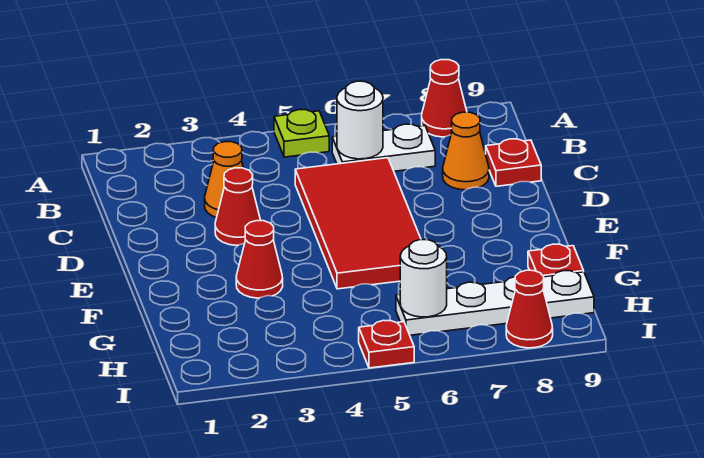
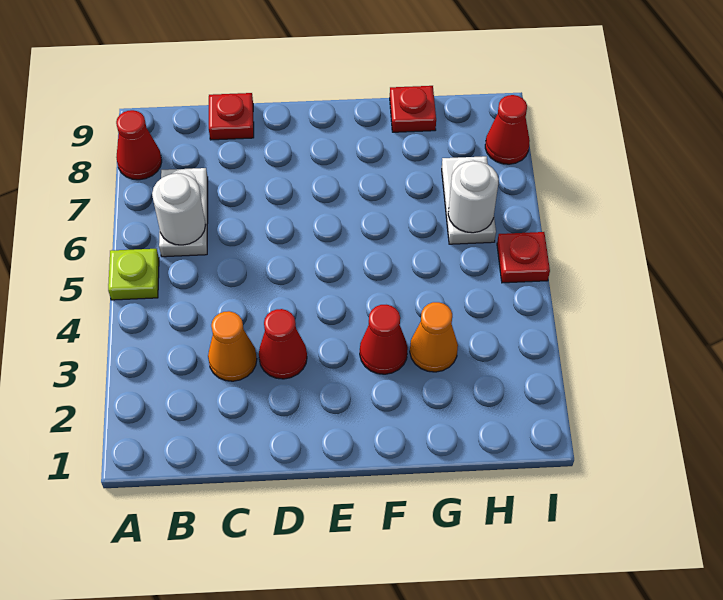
red tile C5:F6 level 1 -> none
orange cone C8 level 1 -> orange cone G3 level 1
white plate H6:H9 level 1 -> white plate H6:H7 level 1

